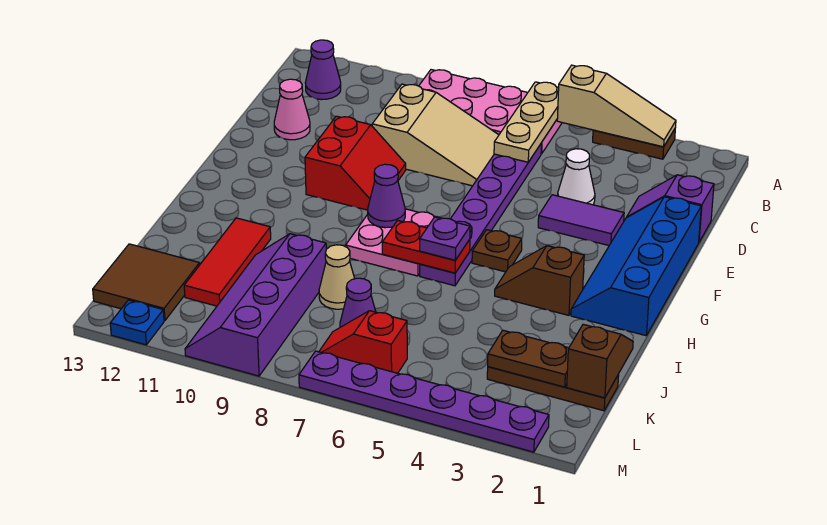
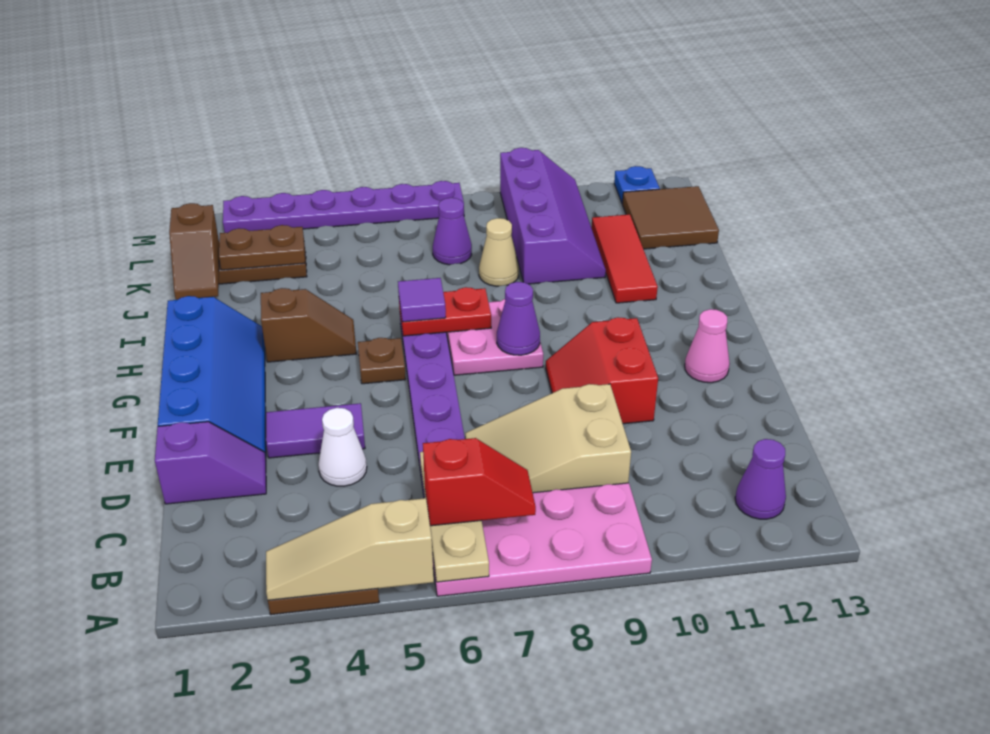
pink cone D12 level 1 -> pink cone F12 level 1
purple plate H6 level 3 -> purple tile H6 level 3
red slope L6:L7 level 1 top 6 -> red slope B6:B7 level 3 top 6

